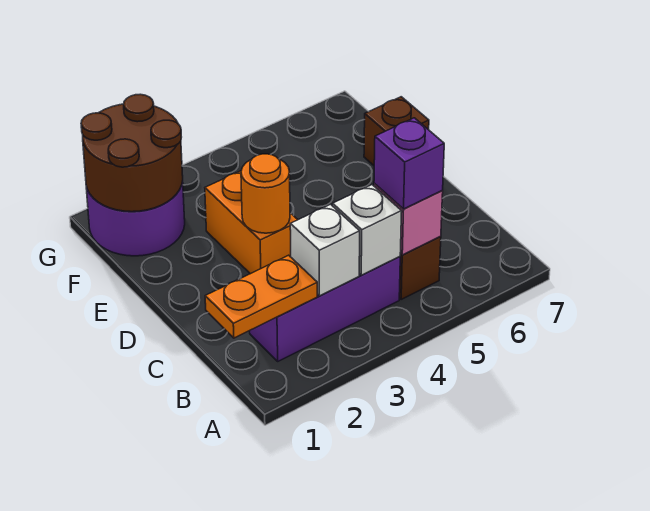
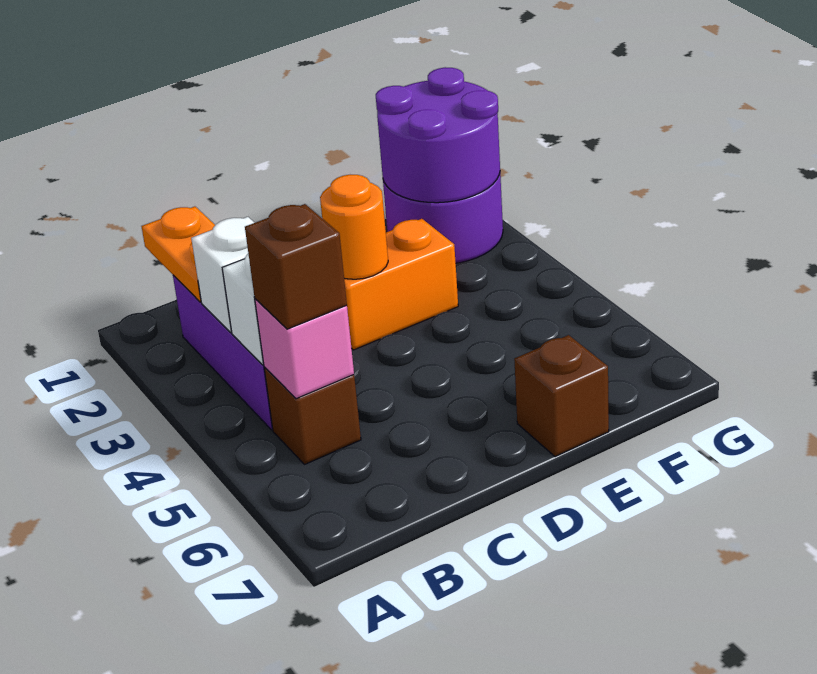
purple brick B5 level 3 -> brown brick B5 level 3
brown round brick F1:G2 level 2 -> purple round brick F1:G2 level 2

